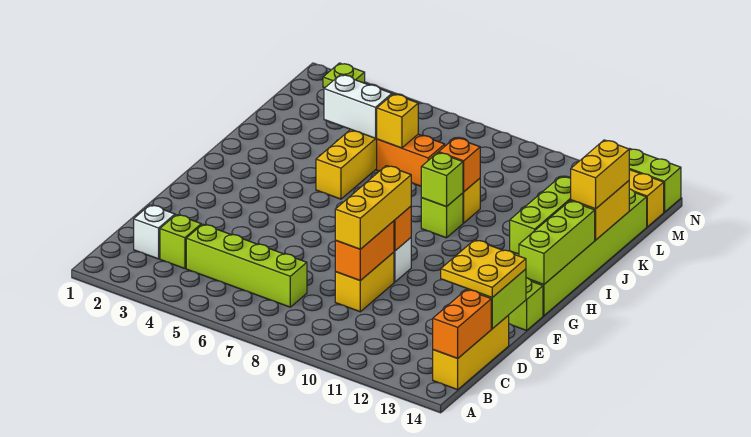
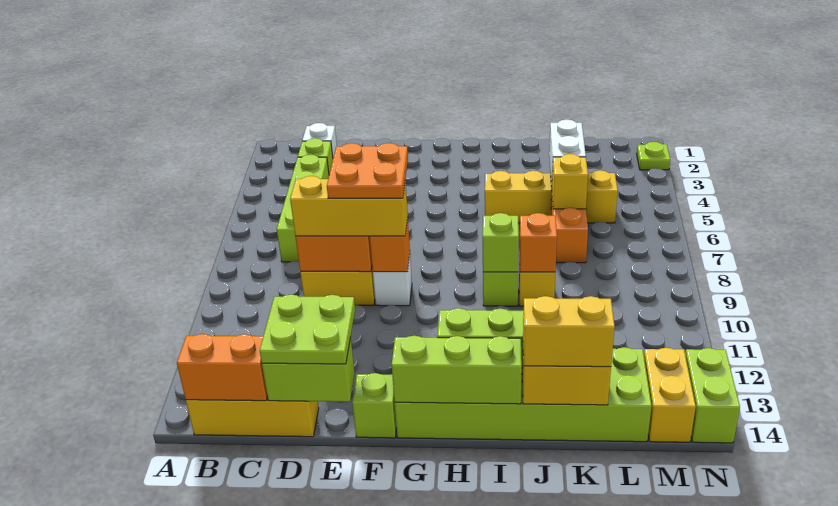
yellow plate D13:E14 level 3 -> lime plate D13:E14 level 3
none -> orange plate E8:F9 level 4

